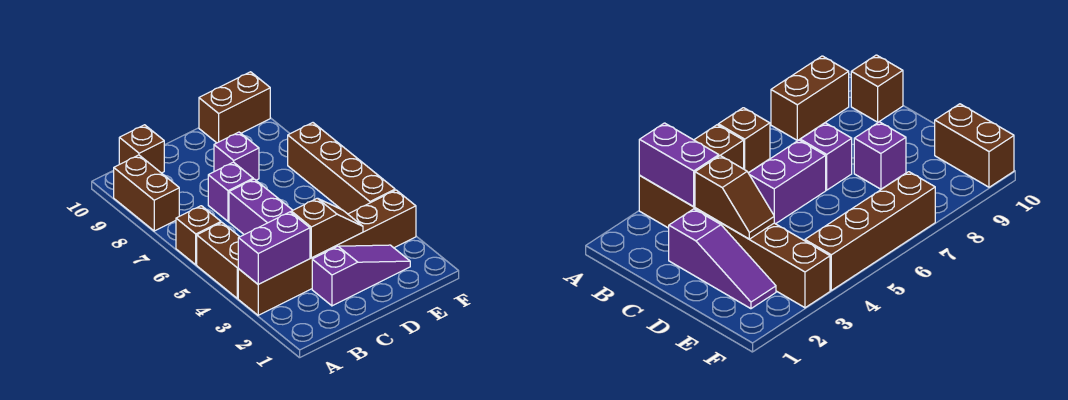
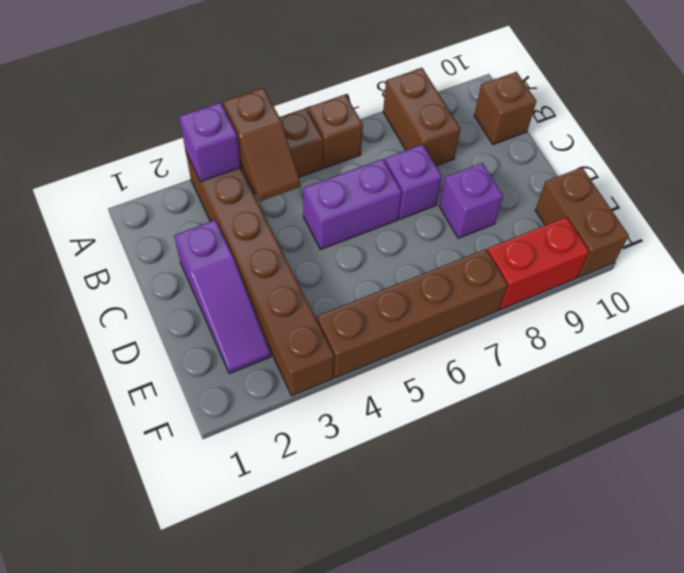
purple brick A3:B3 level 2 -> purple brick A3 level 2
brown brick A8:A9 level 1 -> brown brick A8:B8 level 1
brown slope C3:D3 level 2 top C -> brown slope A4:B4 level 2 top A
none -> red brick F8:F9 level 1

